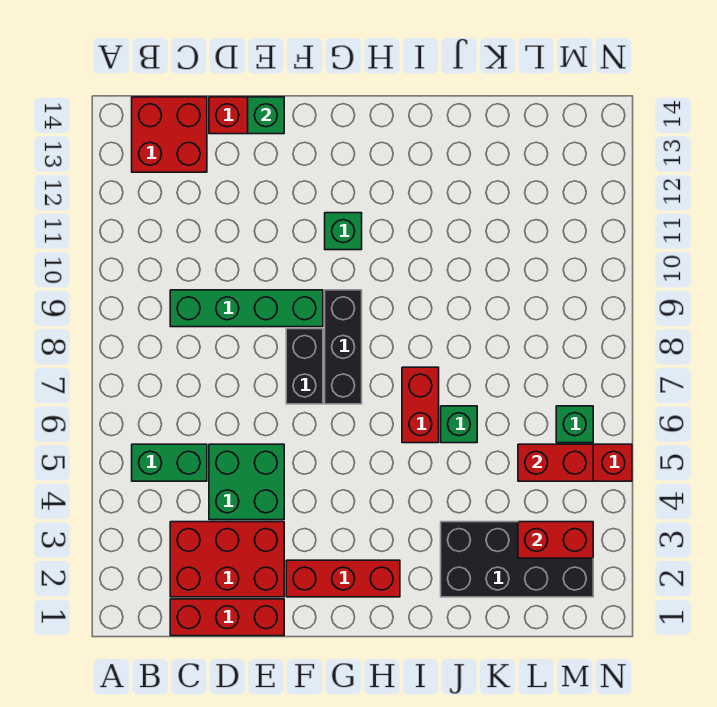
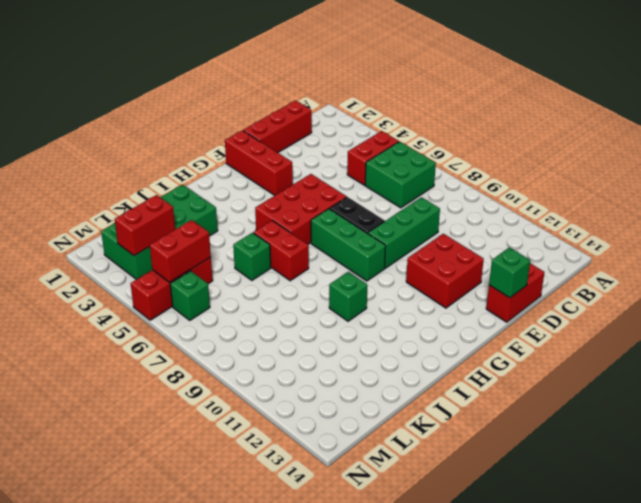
green brick B5:C5 level 1 -> red brick B5:C5 level 1
red brick B13:C14 level 1 -> red brick E11:F12 level 1
red brick C2:E3 level 1 -> red brick F5:H6 level 1
green brick C9:F9 level 1 -> green brick D9:F9 level 1
green brick D4:E5 level 1 -> green brick B6:C7 level 1
red brick F2:H2 level 1 -> red brick F1:F3 level 1
black brick G7:G9 level 1 -> green brick G7:G9 level 1
green brick G11 level 1 -> green brick I10 level 1
black brick J2:M3 level 1 -> green brick J2:M3 level 1

